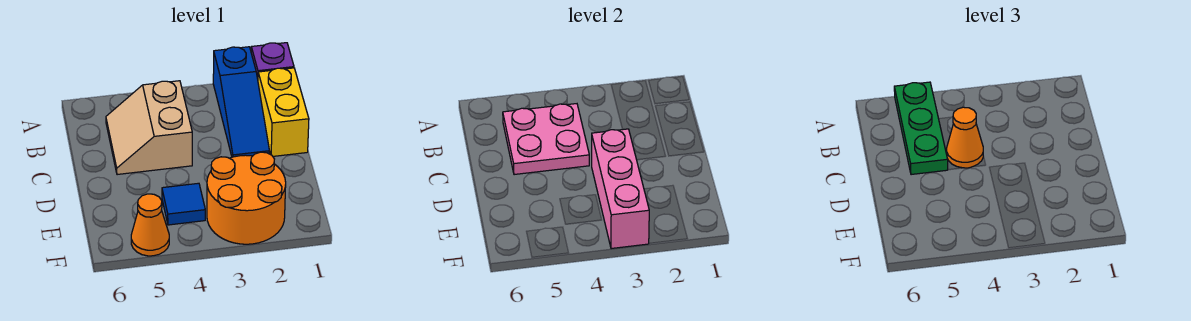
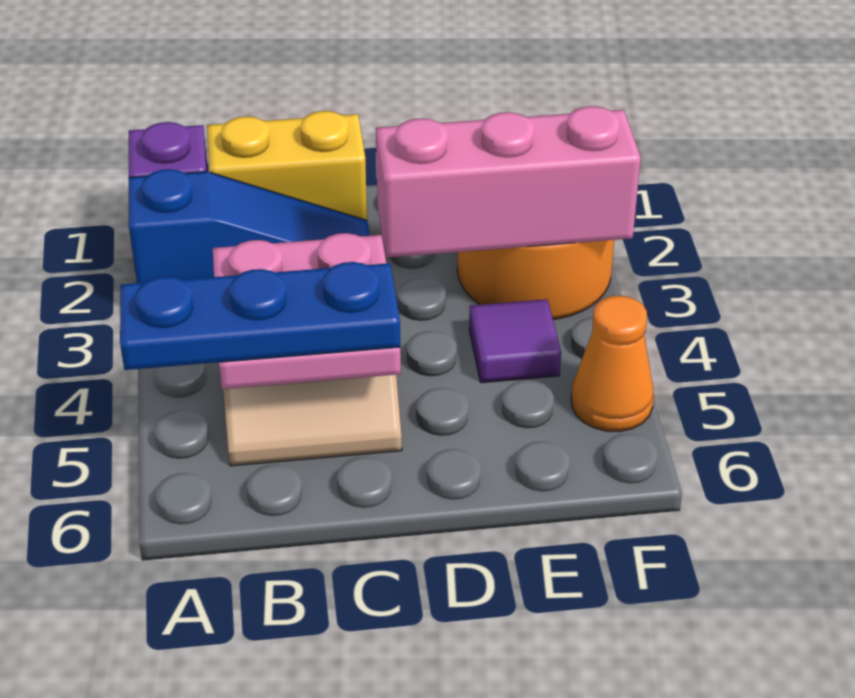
green plate A5:C5 level 3 -> blue plate A5:C5 level 3
orange cone C4 level 3 -> none
blue tile E4 level 1 -> purple tile E4 level 1

